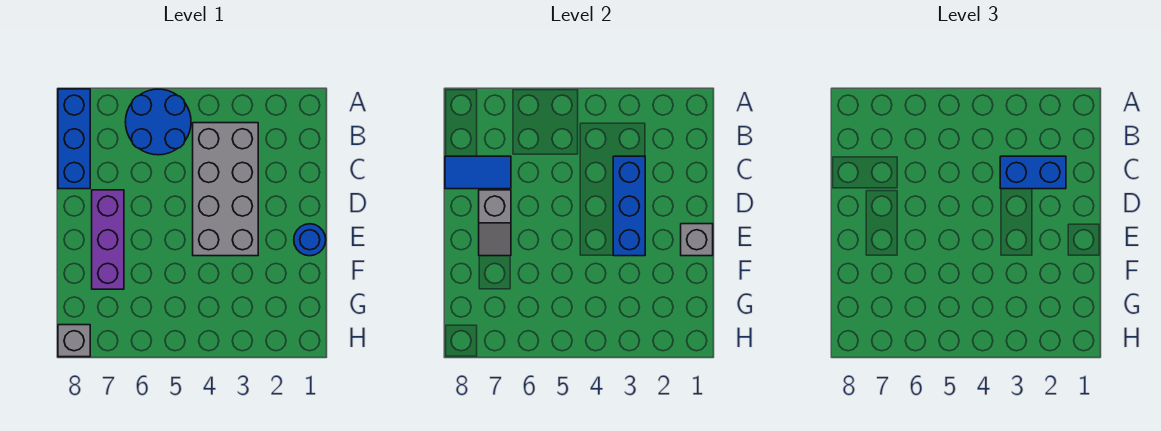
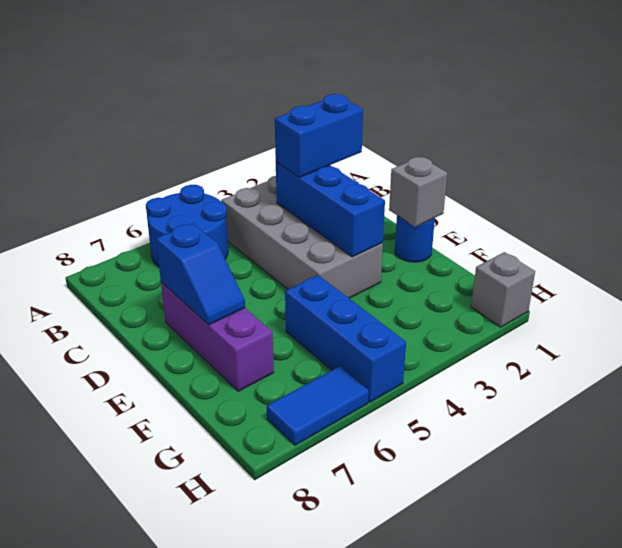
blue brick A8:C8 level 1 -> blue brick F5:H5 level 1
blue tile C7:C8 level 2 -> blue tile H6:H7 level 1
grey slope D7:E7 level 2 top D -> blue slope D7:E7 level 2 top D
grey brick H8 level 1 -> grey brick H1 level 1

